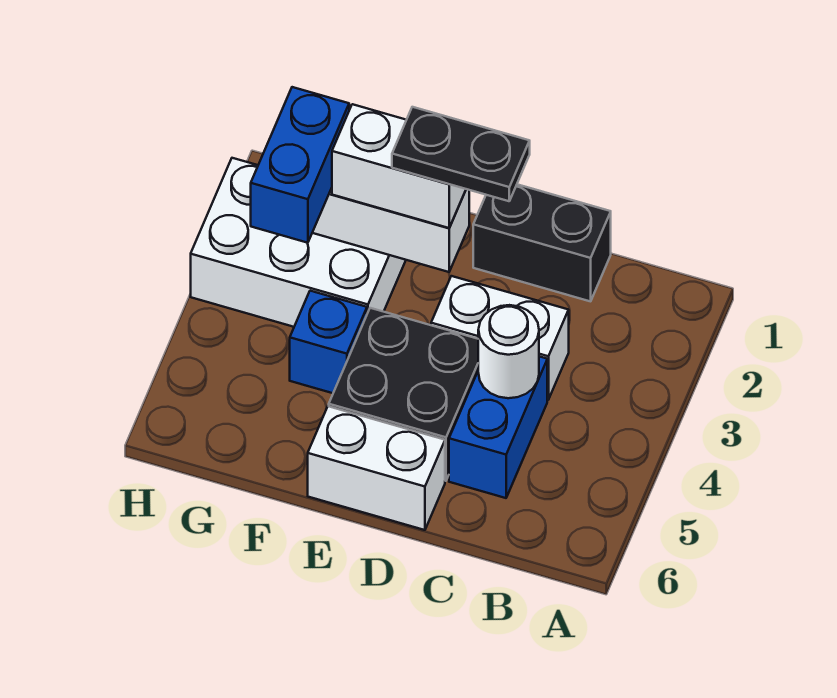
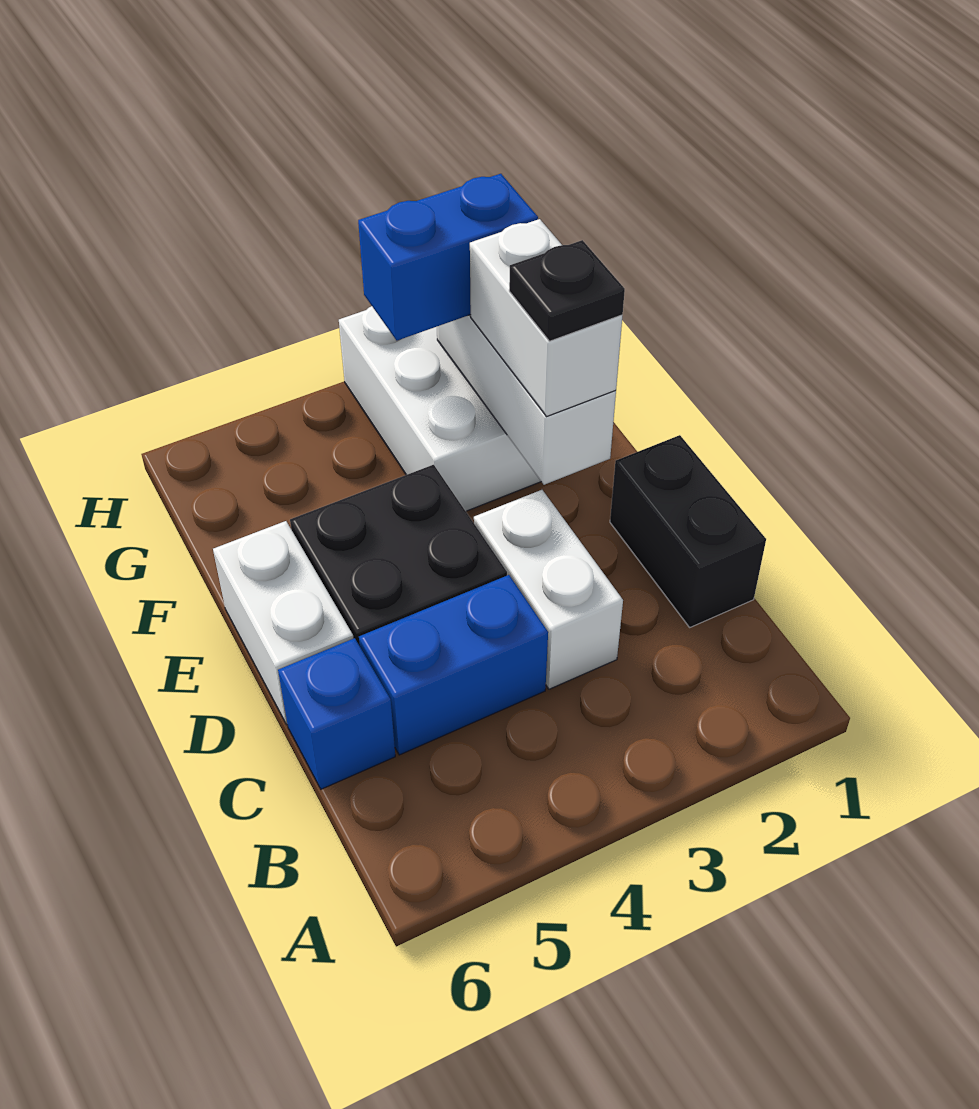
white round brick C4 level 2 -> none
black plate D2:E2 level 4 -> black plate E2 level 4
blue brick F4 level 1 -> blue brick C6 level 1

